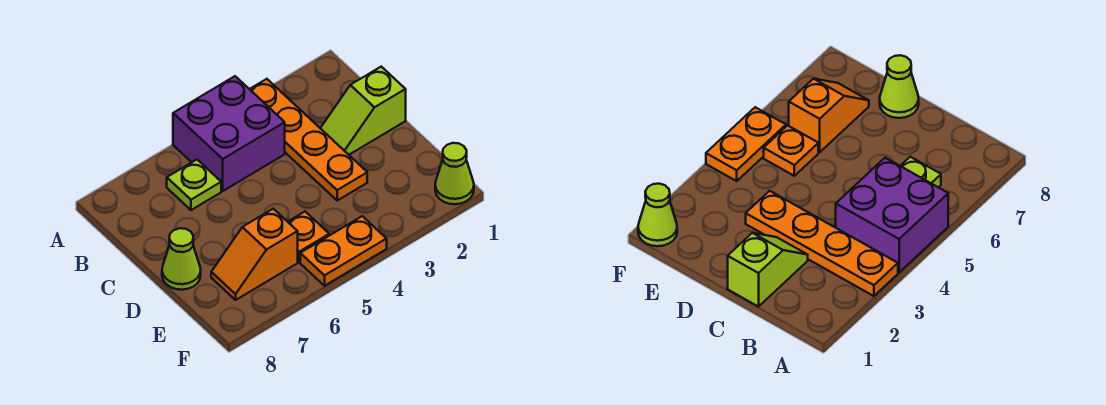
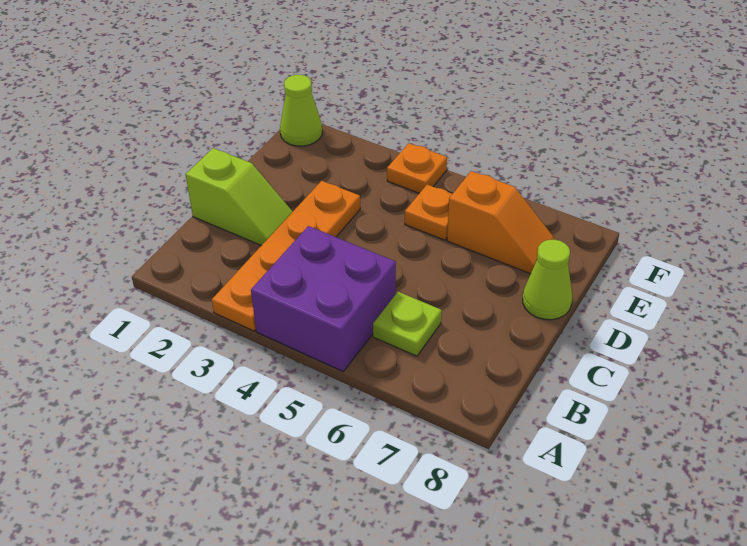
orange plate F4:F5 level 1 -> orange plate F4 level 1

